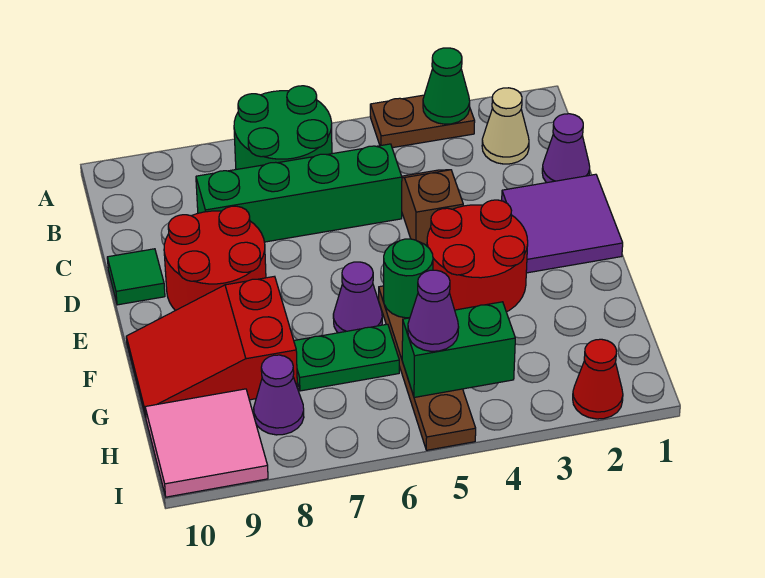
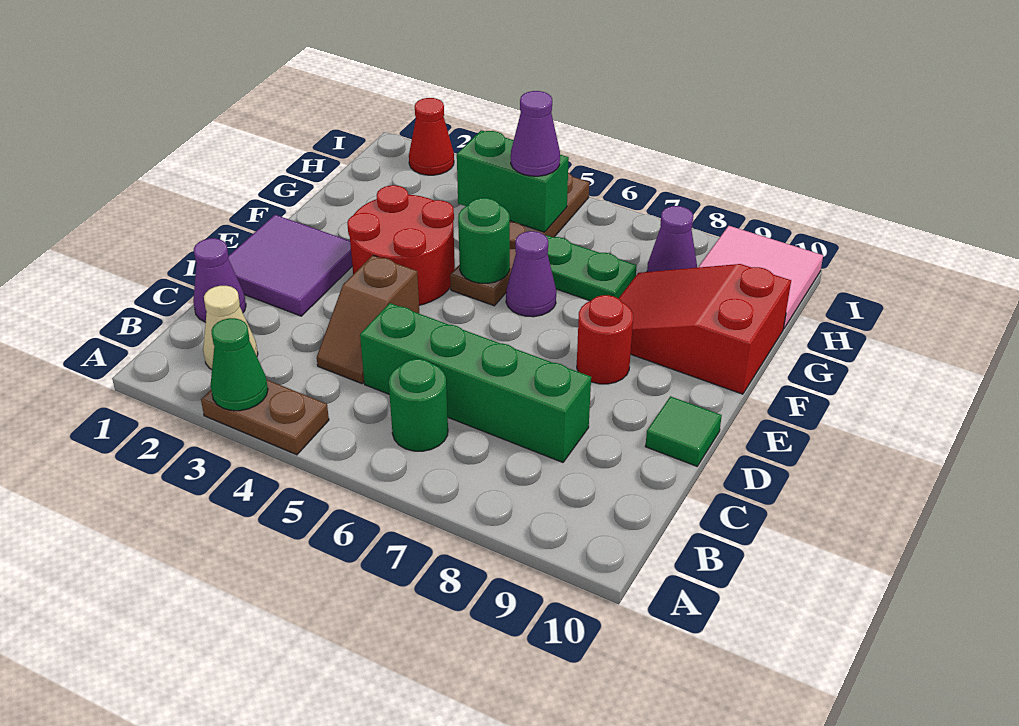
green round brick A6:B7 level 1 -> green round brick B6 level 1
red round brick D8:E9 level 1 -> red round brick E8 level 1
red slope F8:G10 level 1 top 8 -> red slope F8:G10 level 1 top 10

